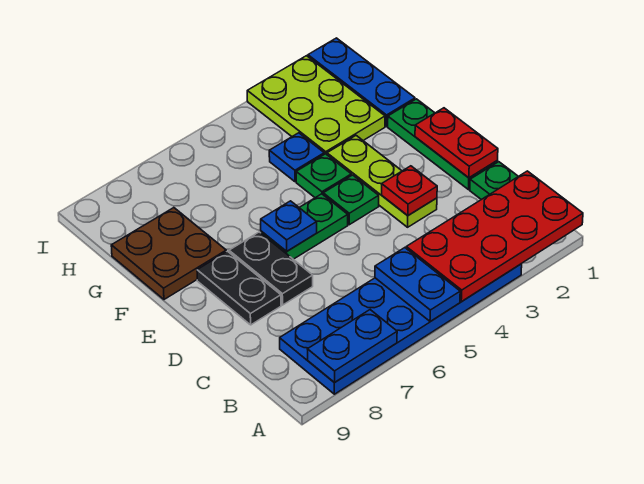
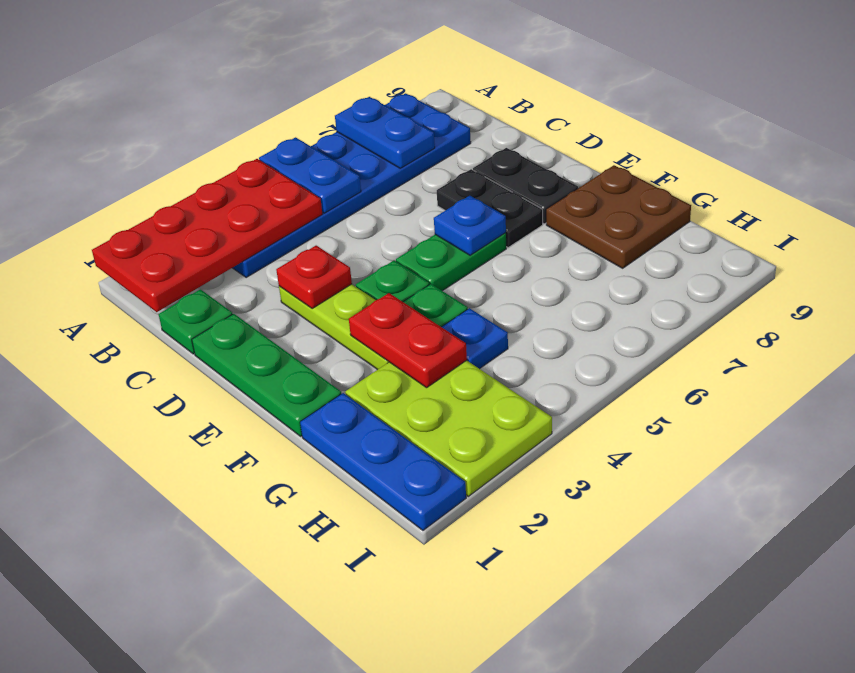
blue plate A7:A8 level 2 -> blue plate A7:B7 level 2
red plate D1:E1 level 2 -> red plate F3:G3 level 2

